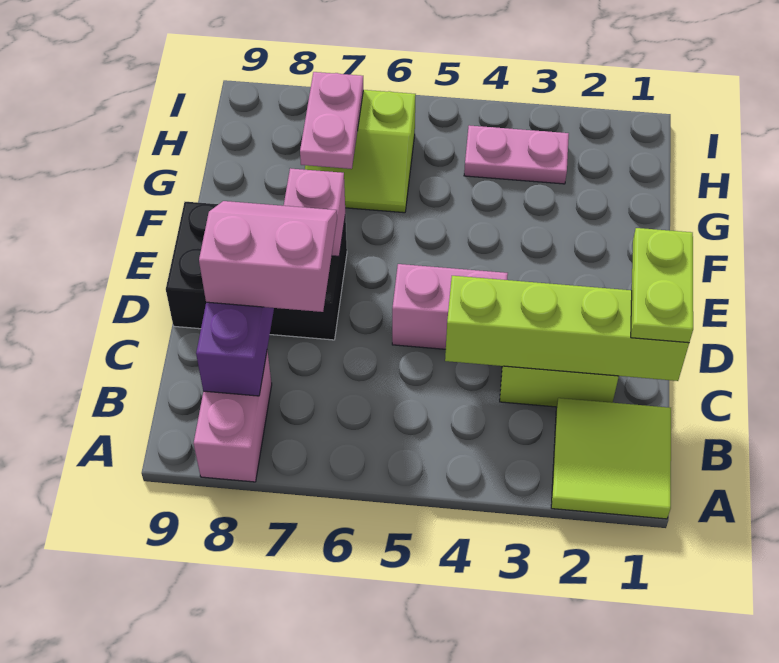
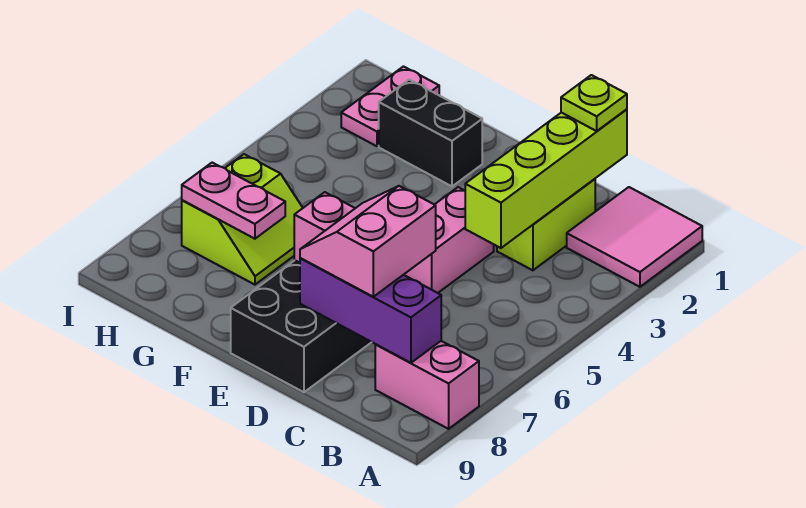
lime tile A1:B2 level 1 -> pink tile A1:B2 level 1
lime plate C1:D1 level 3 -> lime plate C1 level 3
none -> black brick F2:G2 level 1
pink plate H3:H4 level 1 -> pink plate H1:H2 level 1

